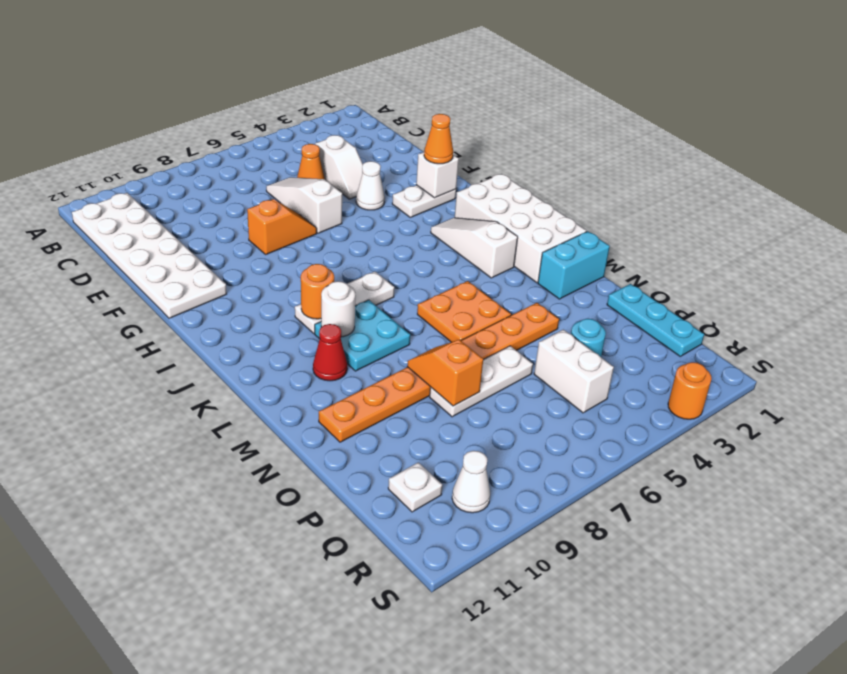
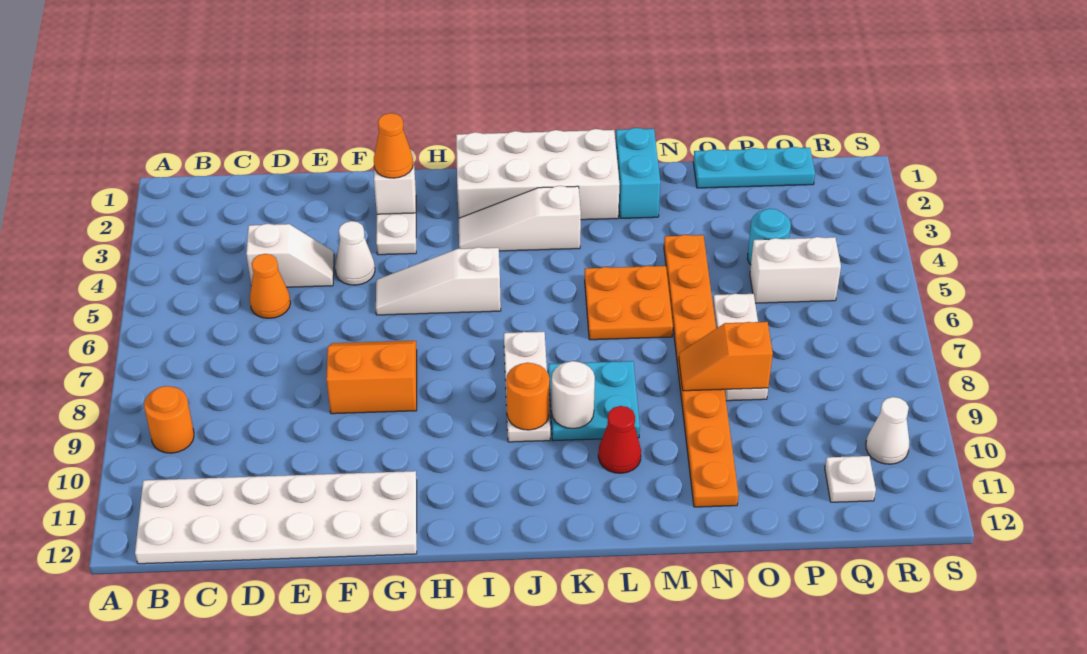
white slope D6:F6 level 1 top F -> white slope G5:I5 level 1 top I
orange slope F7:F8 level 1 top 8 -> orange slope F7:G8 level 1 top 8
orange round brick S3 level 1 -> orange round brick B9 level 1

